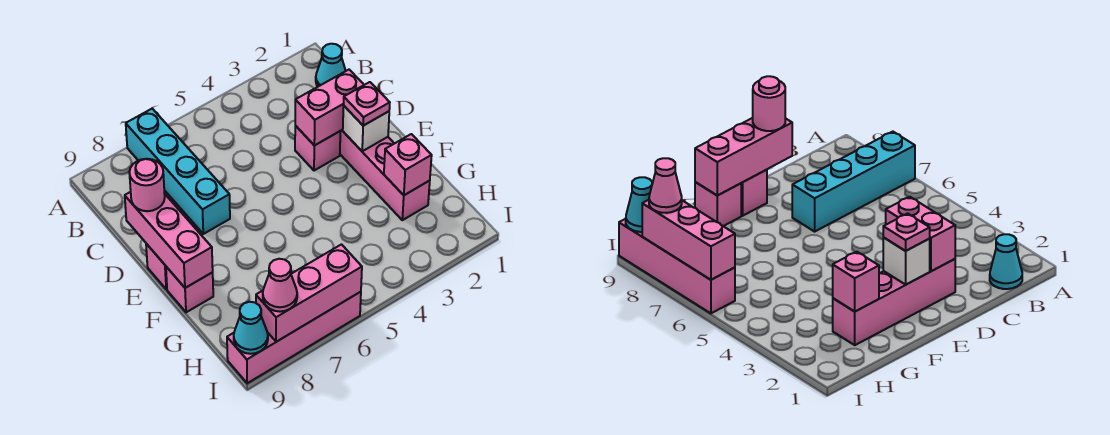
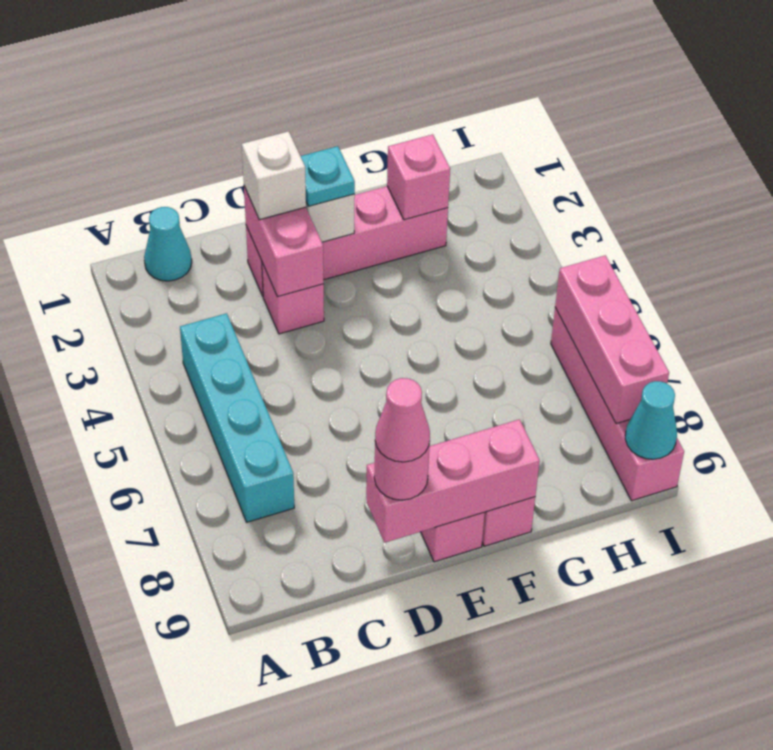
cyan brick A7:D7 level 1 -> cyan brick B4:B7 level 1
none -> white brick D2 level 3
pink plate E2 level 3 -> cyan plate E2 level 3
pink cone I8 level 3 -> pink cone D9 level 4

